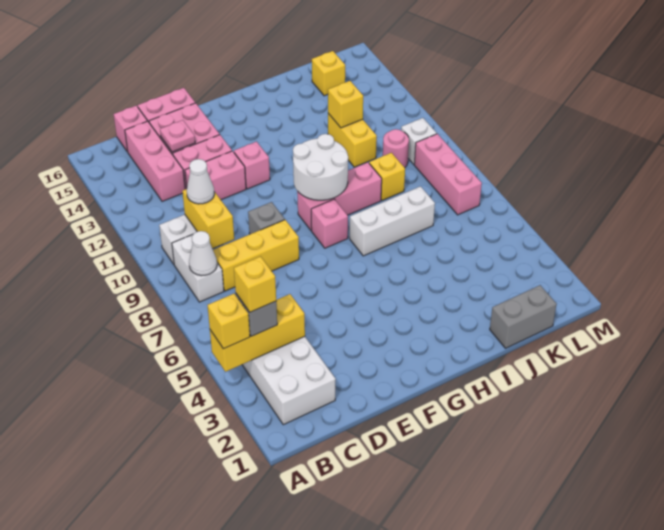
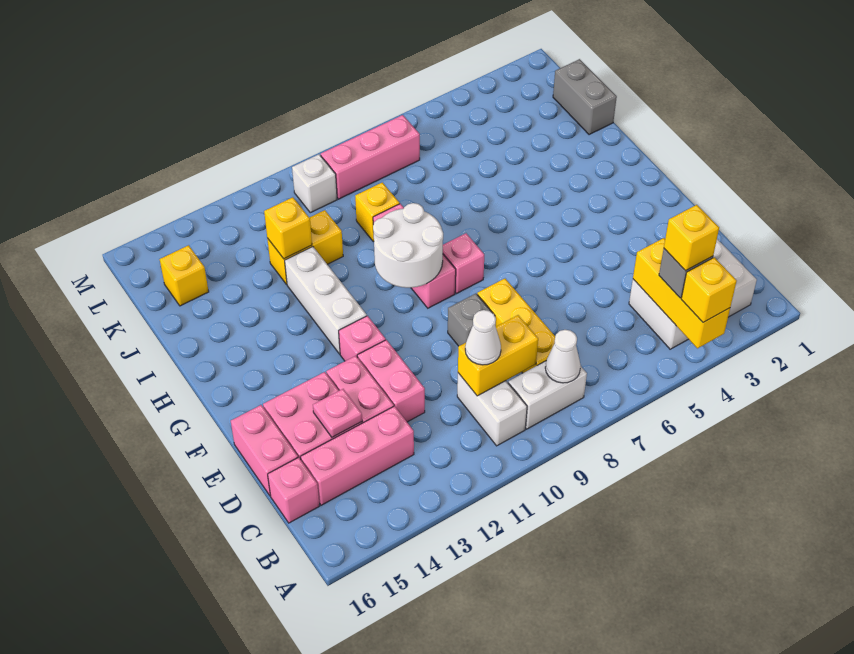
white brick H7:J7 level 1 -> white brick G12:I12 level 1
pink round brick K10 level 1 -> none

